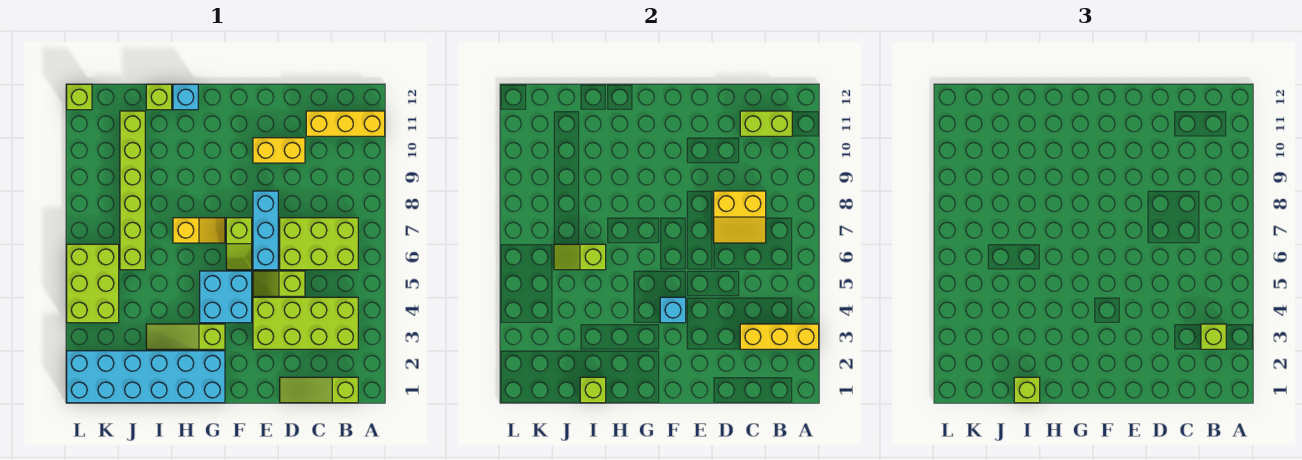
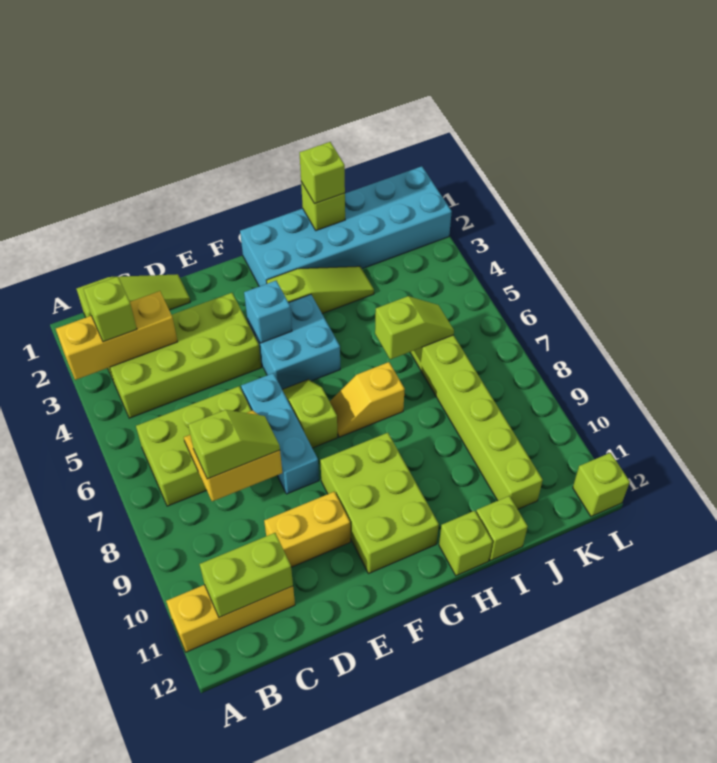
lime slope D5:E5 level 1 top D -> lime slope C8:D8 level 3 top C
cyan brick H12 level 1 -> lime brick H12 level 1
lime brick K4:L6 level 1 -> lime brick F9:G11 level 1

